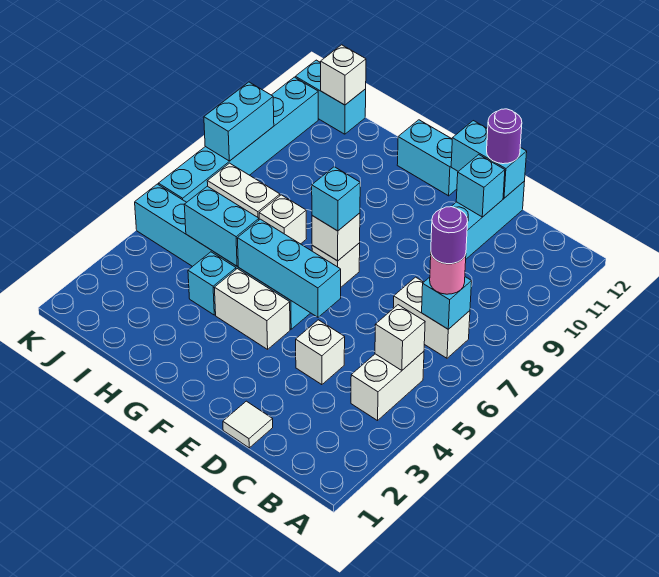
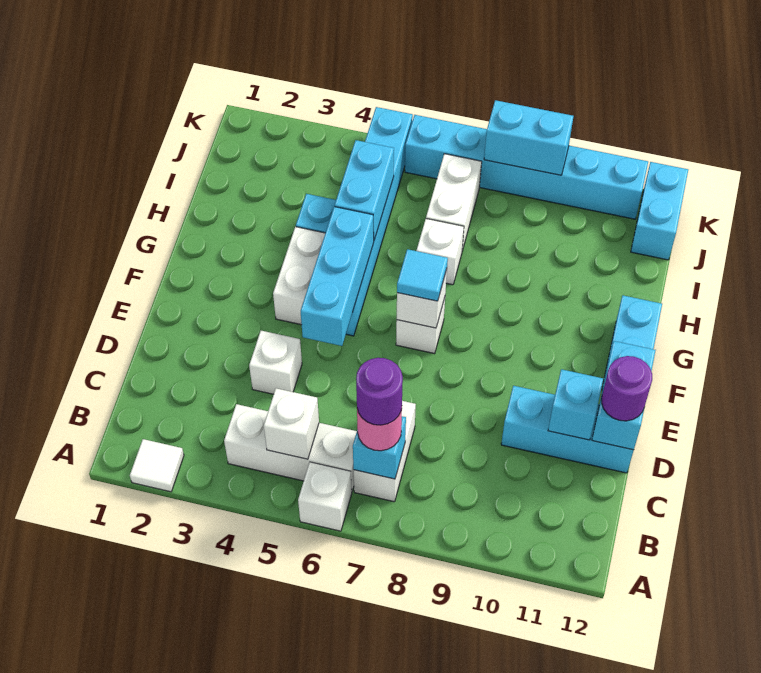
white brick B4:B5 level 1 -> white brick B4:B6 level 1
white tile D1 level 1 -> white tile A2 level 1
cyan brick F7 level 3 -> cyan tile F7 level 3
white brick J12 level 2 -> white brick A6 level 1

